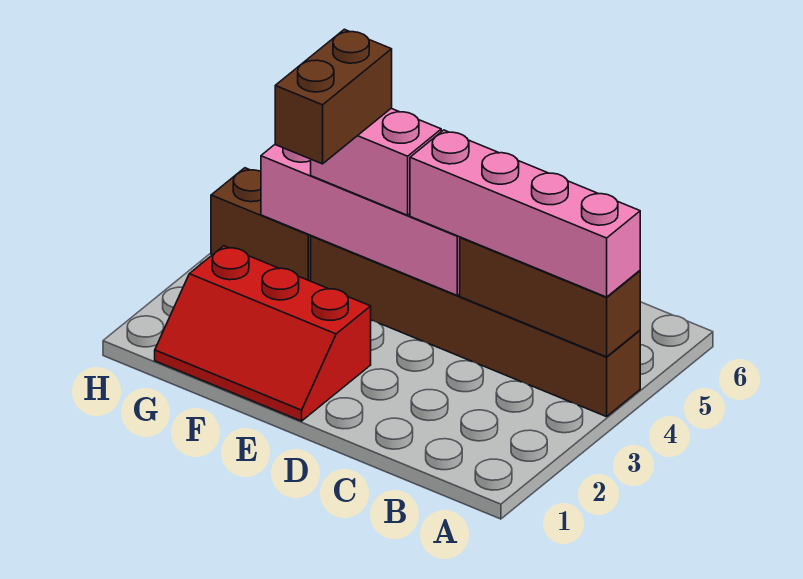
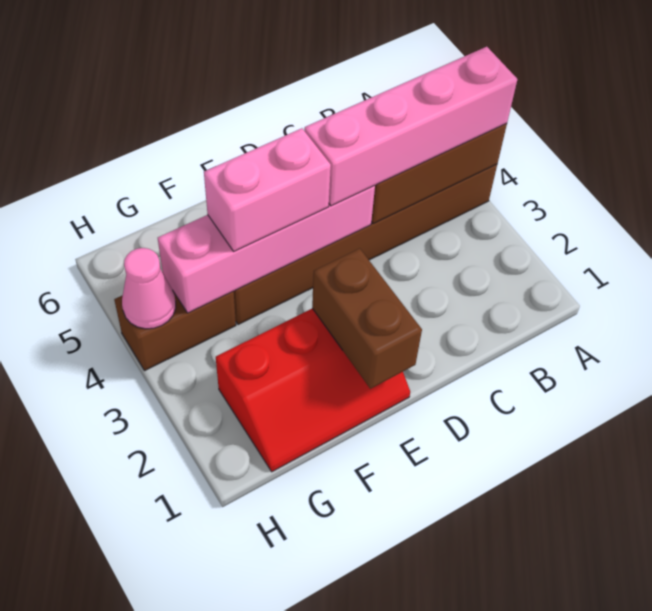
brown brick F3:F4 level 4 -> brown brick E1:E2 level 2
none -> pink cone H4 level 2

